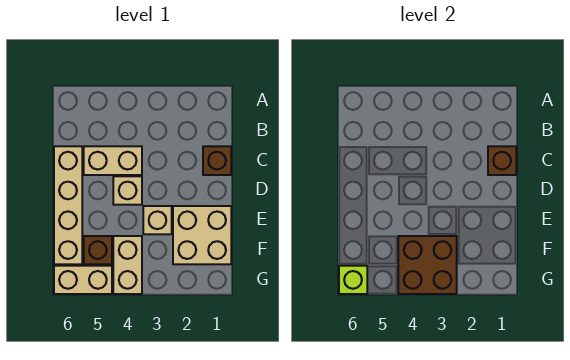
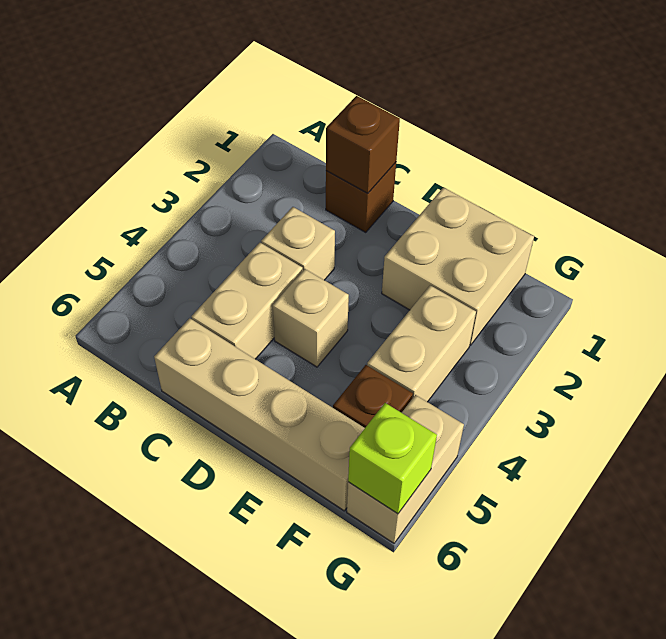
tan brick E3 level 1 -> tan brick C3 level 1
brown brick F3:G4 level 2 -> none
tan brick F4:G4 level 1 -> tan brick F3:F4 level 1

